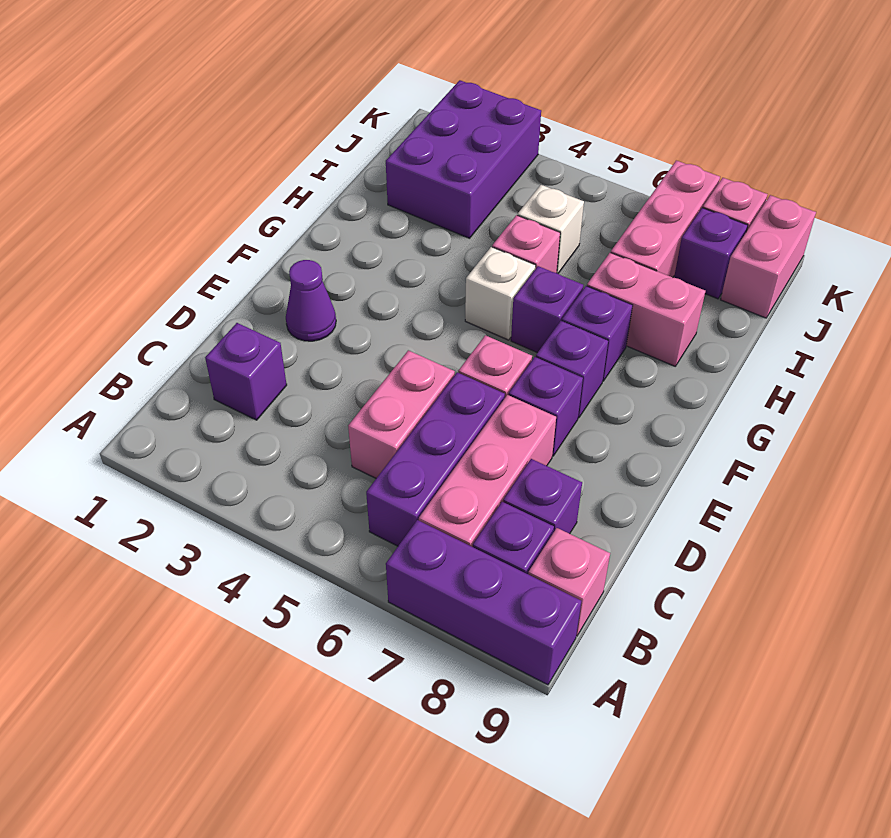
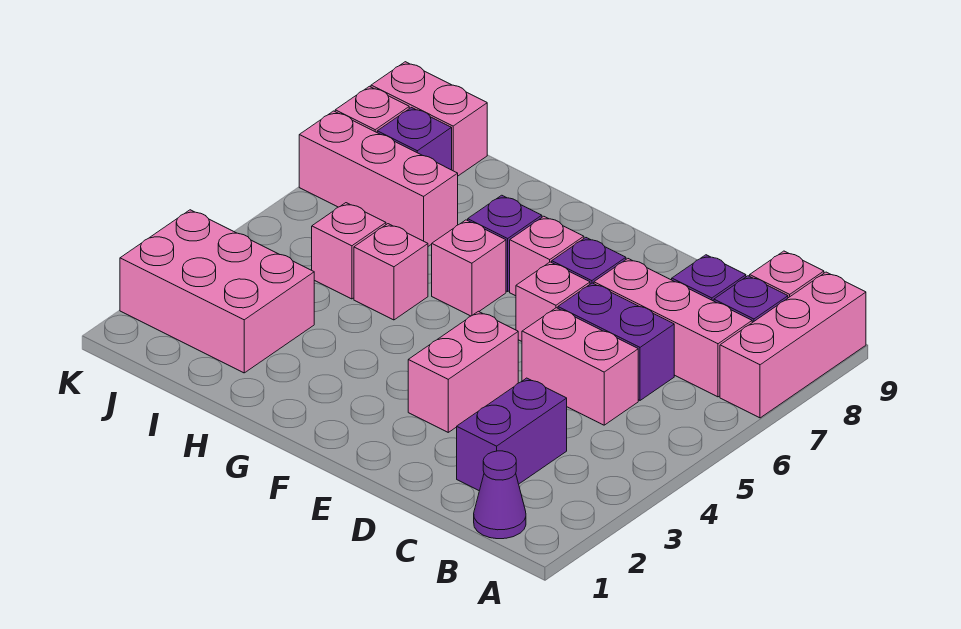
purple brick A7:A9 level 1 -> pink brick A7:A9 level 1
purple brick B6:D6 level 1 -> purple brick C6:D6 level 1
purple brick C2 level 1 -> purple brick C2:C3 level 1
purple cone E2 level 1 -> purple cone B1 level 1
purple brick F7 level 1 -> pink brick F7 level 1
white brick G5 level 1 -> none
purple brick G6 level 1 -> pink brick G6 level 1
pink brick H7:H8 level 1 -> pink brick E3:E4 level 1
purple brick I2:K3 level 1 -> pink brick I2:K3 level 1
white brick I5 level 1 -> pink brick I5 level 1

